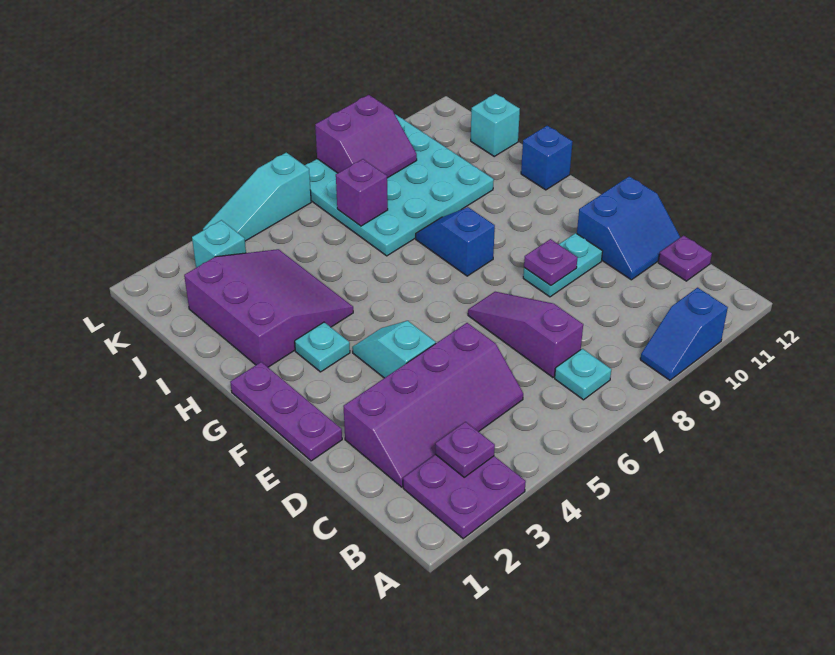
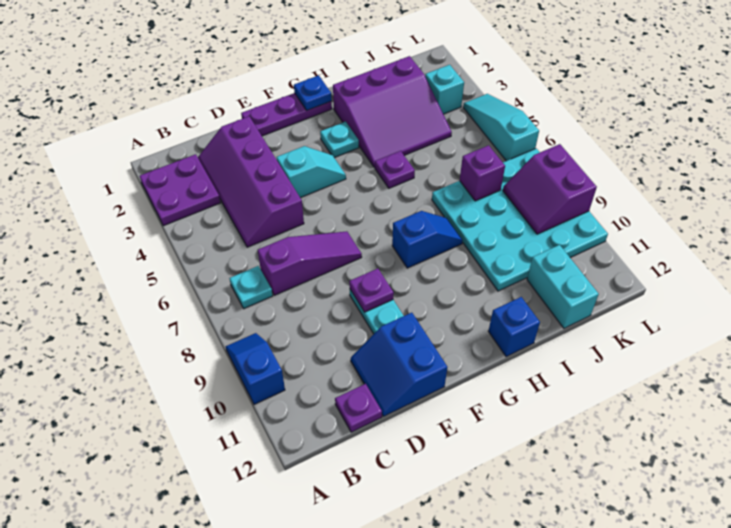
purple plate B3 level 2 -> purple plate H5 level 1
none -> blue plate G1 level 2
cyan brick J12 level 1 -> cyan brick J11:J12 level 1

